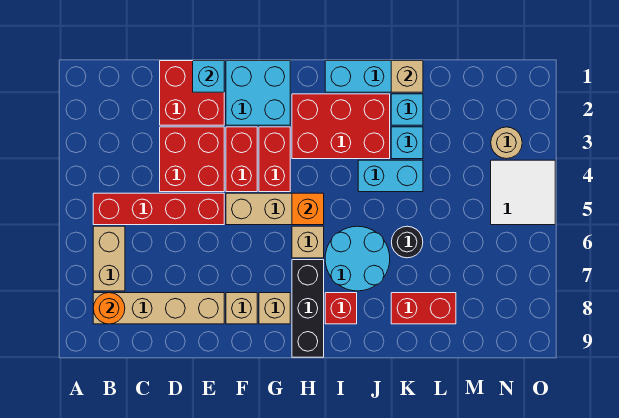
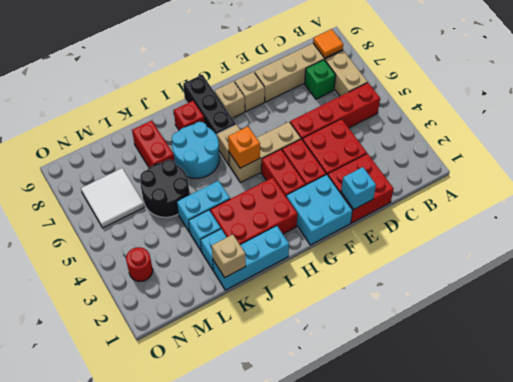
orange round brick B8 level 2 -> orange tile B8 level 2
none -> green brick C7 level 1
black round brick K6 level 1 -> black round brick K5:L6 level 1
red brick K8:L8 level 1 -> red brick K7:K8 level 1
tan round brick N3 level 1 -> red round brick N3 level 1
white tile N4:O5 level 1 -> white tile M6:N7 level 1

